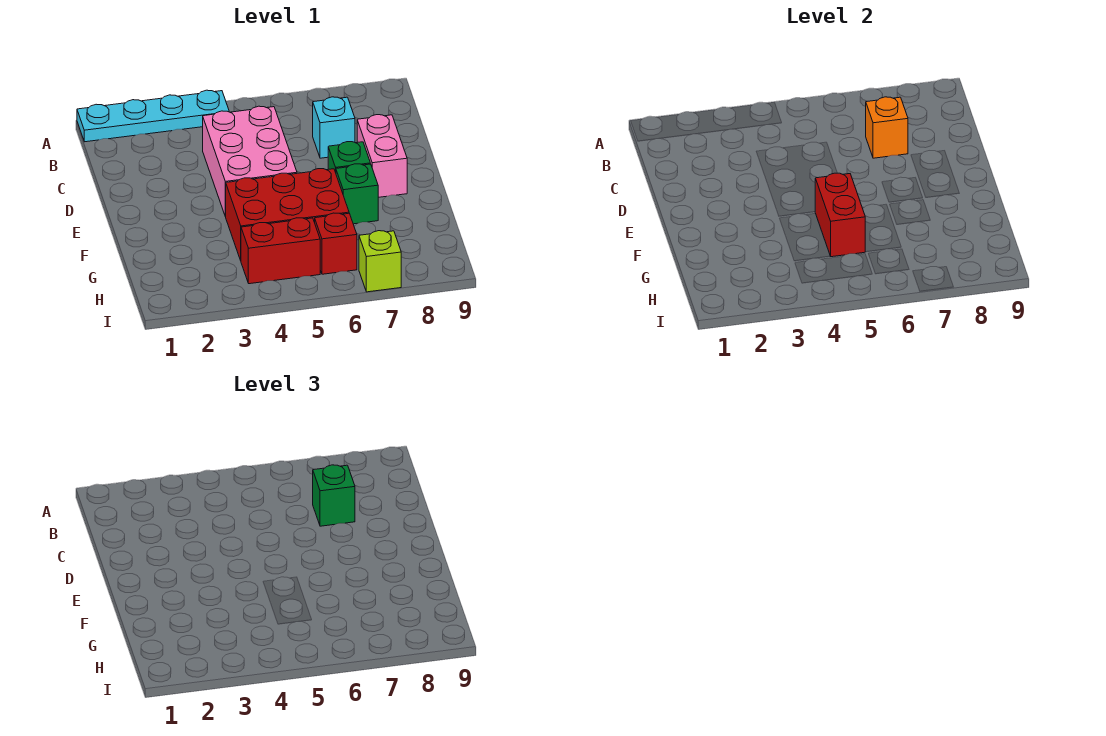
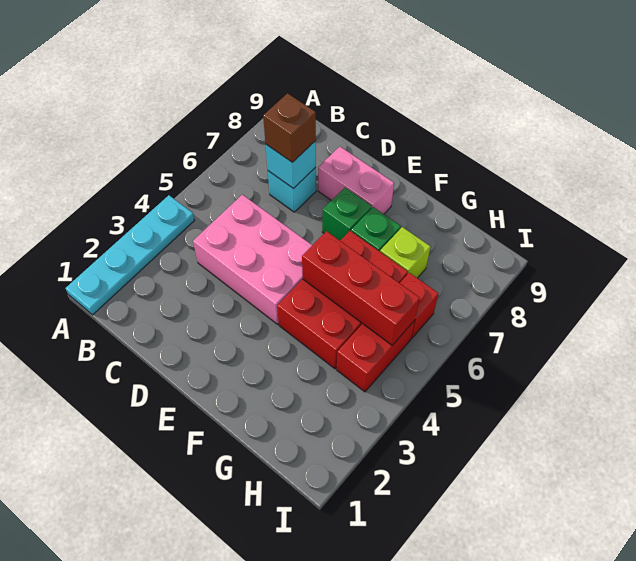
orange brick C7 level 2 -> cyan brick C7 level 2
green brick C7 level 3 -> brown brick C7 level 3
red brick F5:G5 level 2 -> red brick F5:H5 level 2
lime brick I7 level 1 -> lime brick G7 level 1

